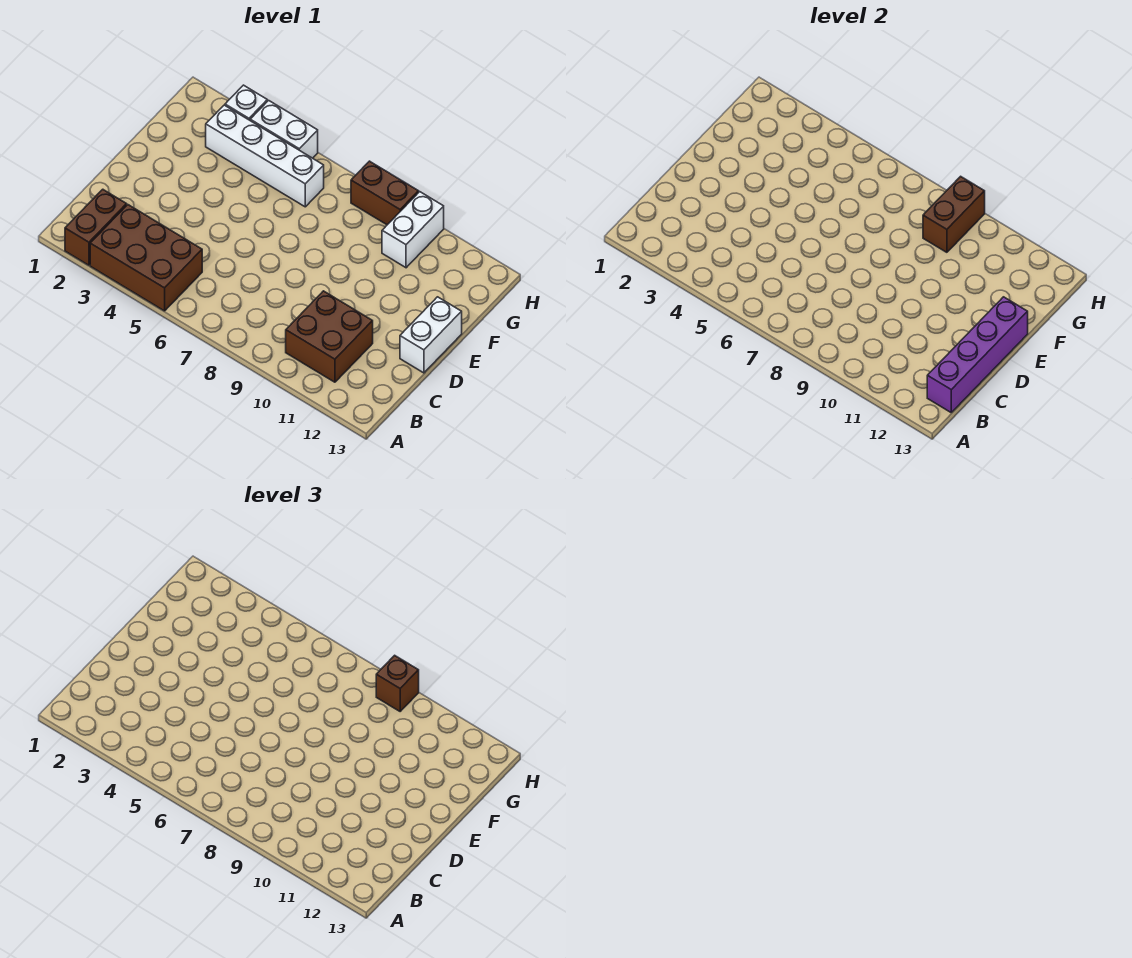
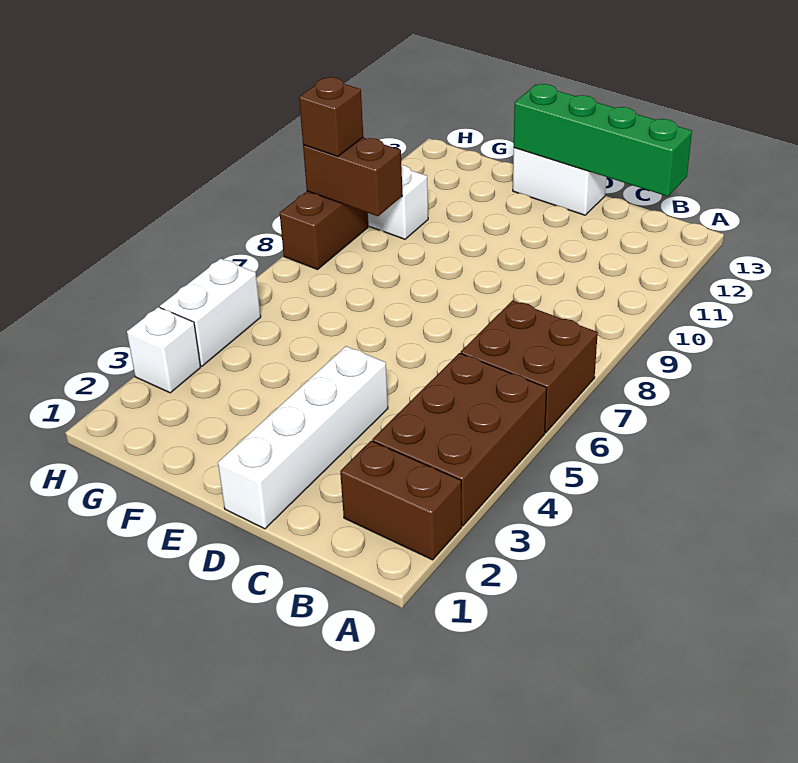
brown brick B10:C11 level 1 -> brown brick A6:B7 level 1
purple brick B13:E13 level 2 -> green brick B13:E13 level 2
white brick G3:G6 level 1 -> white brick D1:D4 level 1

